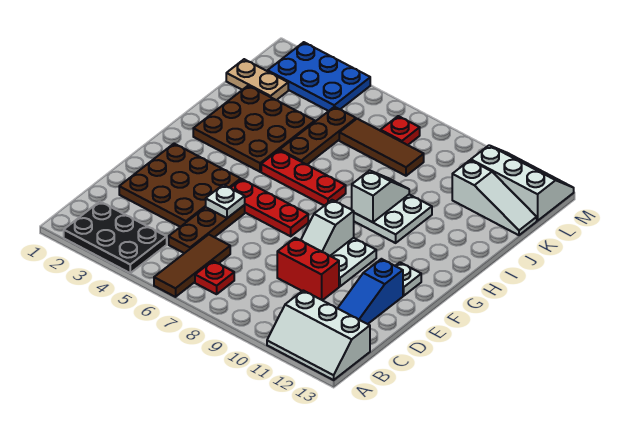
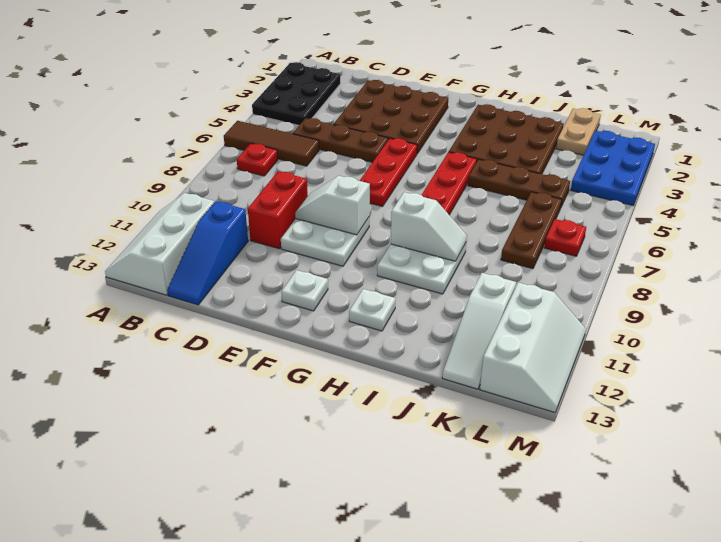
blue slope C12:E12 level 1 top E -> blue slope C11:C13 level 1 top 11
white plate E5 level 2 -> white plate H12 level 1
brown tile K6:K8 level 1 -> brown plate K6:K8 level 1

